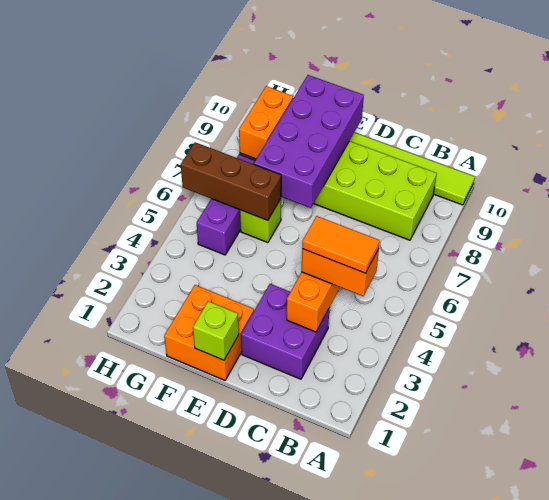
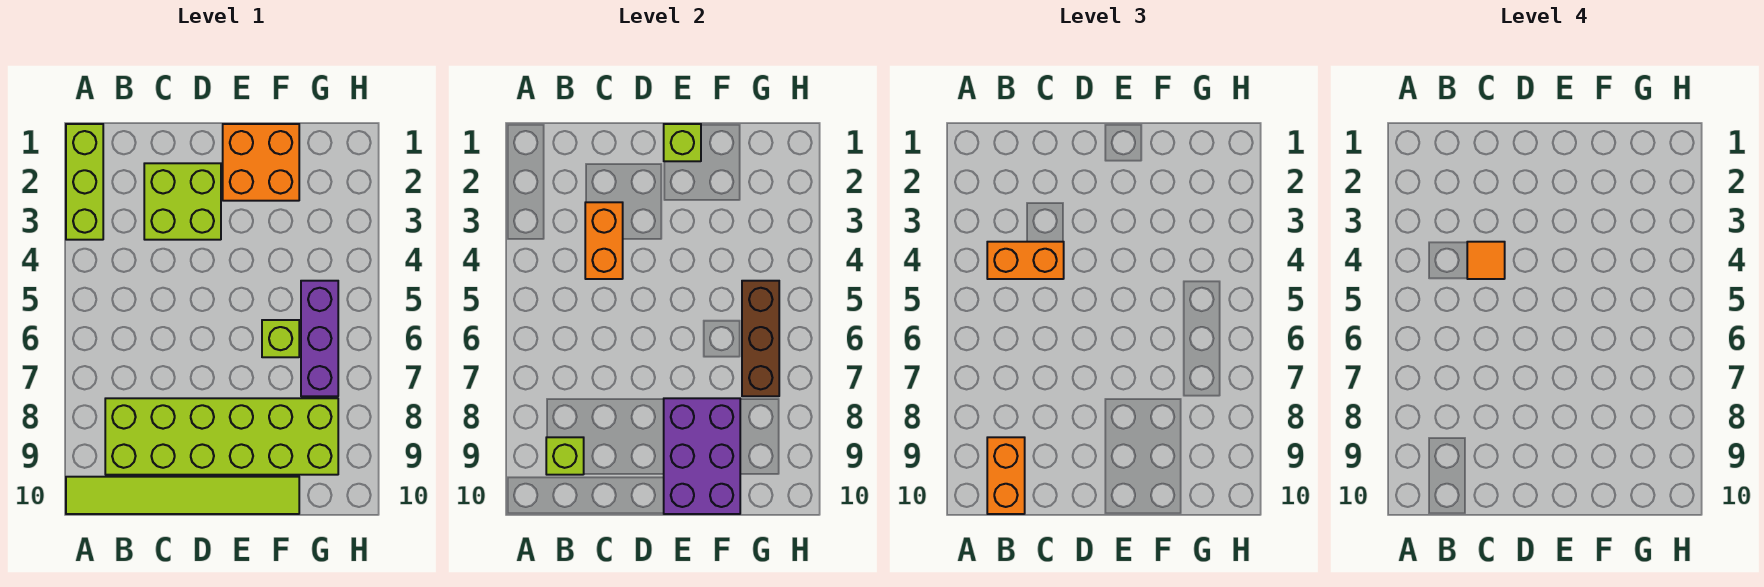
none -> lime brick A1:A3 level 1
orange tile B4:C4 level 4 -> orange tile C4 level 4
none -> lime brick B9 level 2
purple brick C2:D3 level 1 -> lime brick C2:D3 level 1
purple brick E7:F10 level 2 -> purple brick E8:F10 level 2
brown brick F6:H6 level 2 -> brown brick G5:G7 level 2
orange brick G8:G9 level 2 -> orange brick B9:B10 level 3

